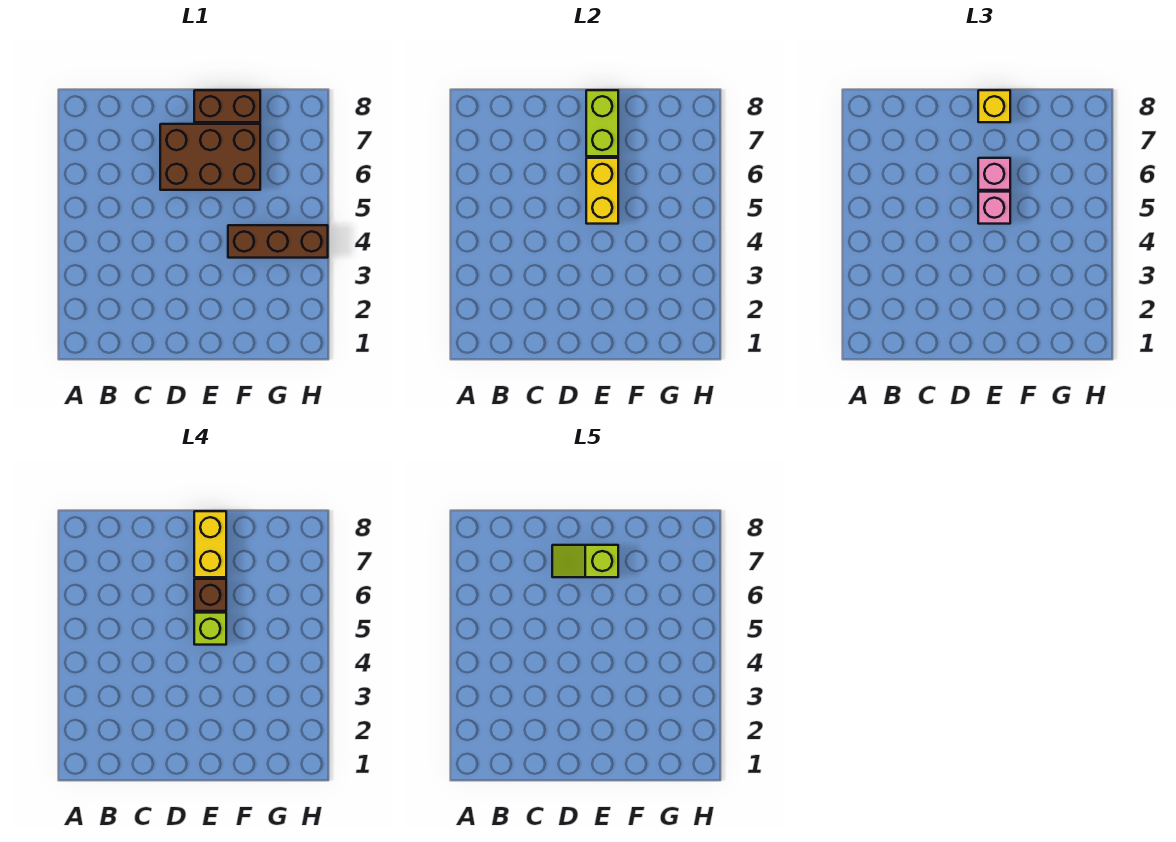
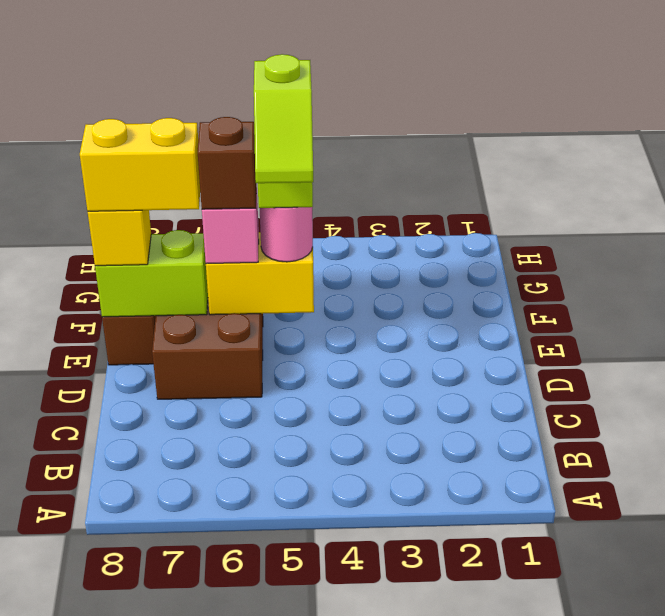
lime slope D7:E7 level 5 top E -> lime slope D5:E5 level 5 top E
pink brick E5 level 3 -> pink round brick E5 level 3
brown brick F4:H4 level 1 -> none

